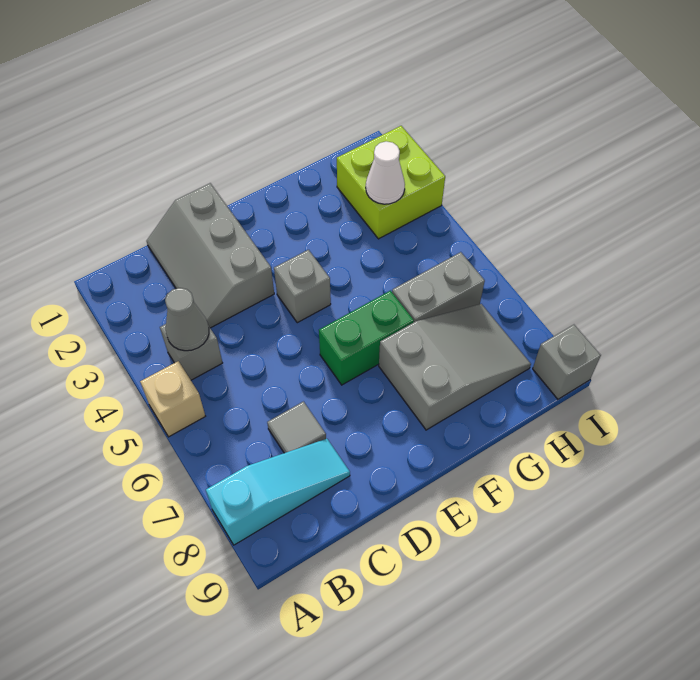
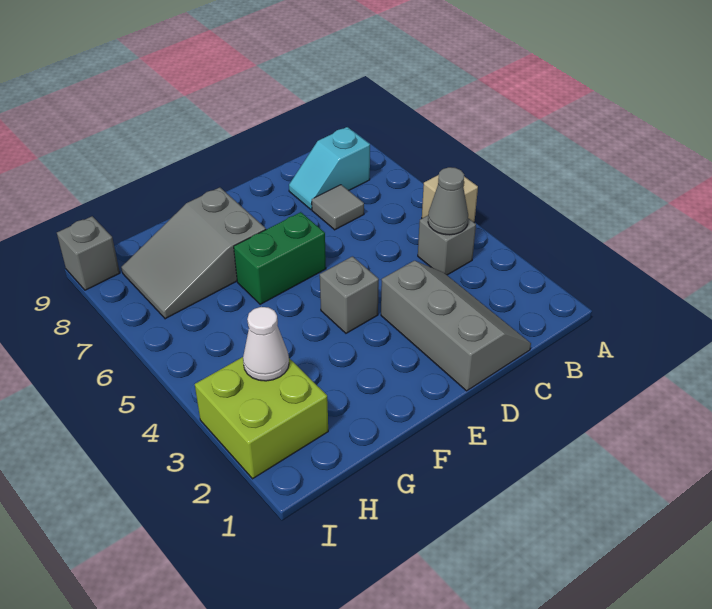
cyan slope A8:C8 level 1 top A -> cyan slope B8:C8 level 1 top B
grey brick G6:H6 level 1 -> none

